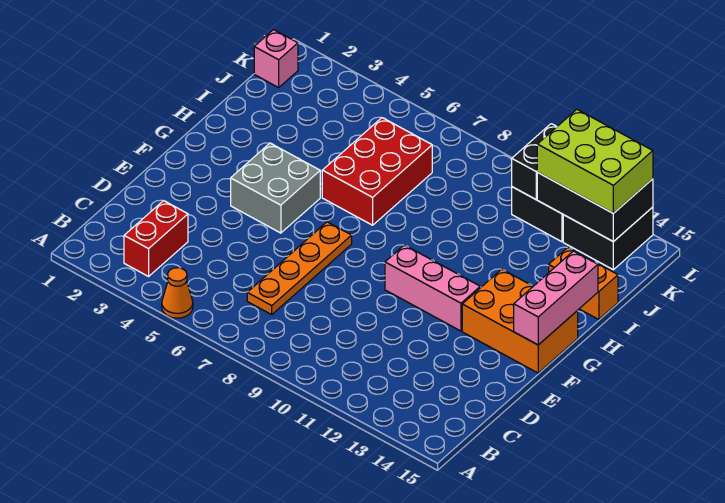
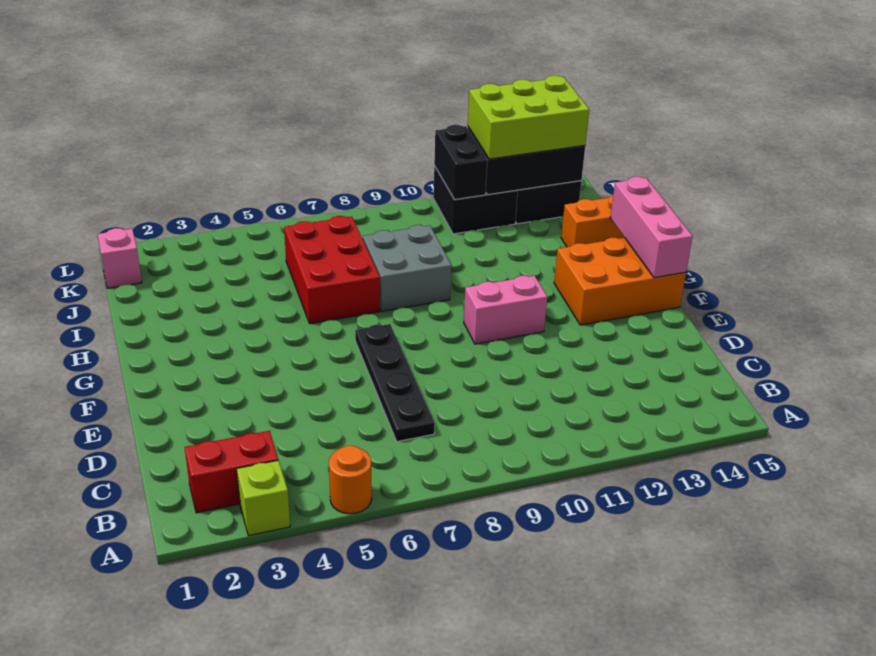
none -> lime brick A3 level 1
orange cone A5 level 1 -> orange round brick A5 level 1
red brick B3:C3 level 1 -> red brick B2:B3 level 1
orange plate C7:F7 level 1 -> black plate C7:F7 level 1
grey brick F4:G5 level 1 -> grey brick H8:I9 level 1
pink brick F10:F12 level 1 -> pink brick F10:F11 level 1

